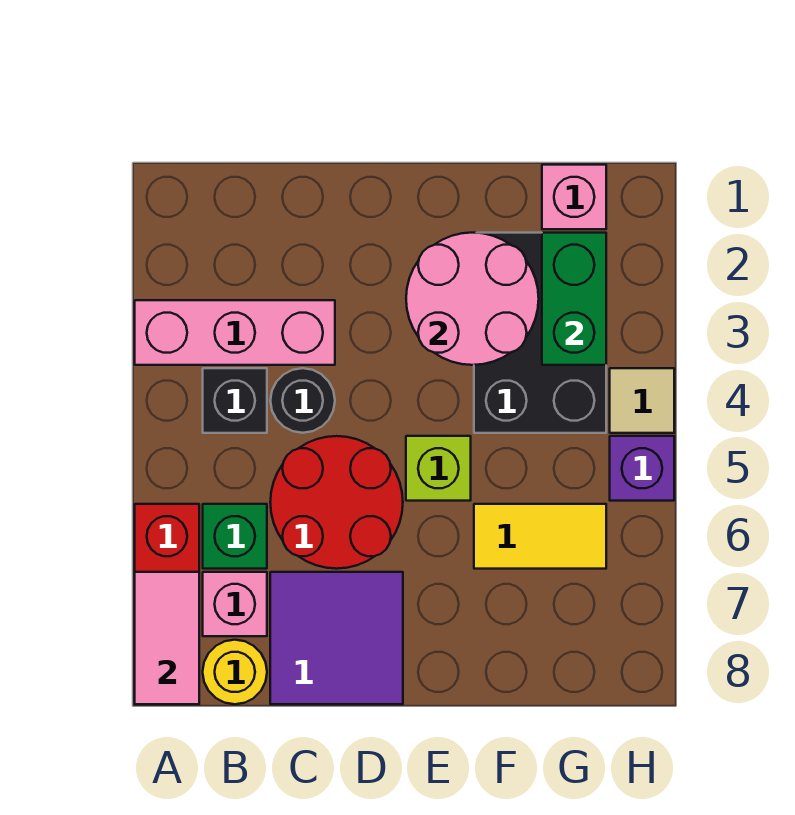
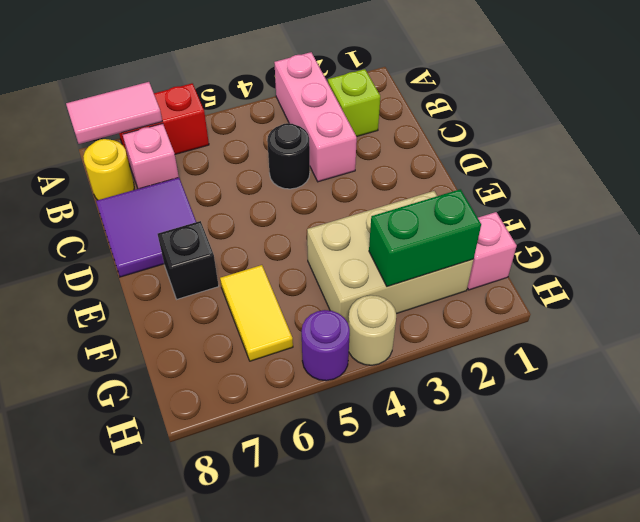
black brick B4 level 1 -> black brick E7 level 1
green brick B6 level 1 -> none
red round brick C5:D6 level 1 -> none
pink round brick E2:F3 level 2 -> none
lime brick E5 level 1 -> lime brick B2 level 1
black brick F2:G4 level 1 -> tan brick F2:G4 level 1
tan tile H4 level 1 -> tan round brick H4 level 1
purple brick H5 level 1 -> purple round brick H5 level 1

